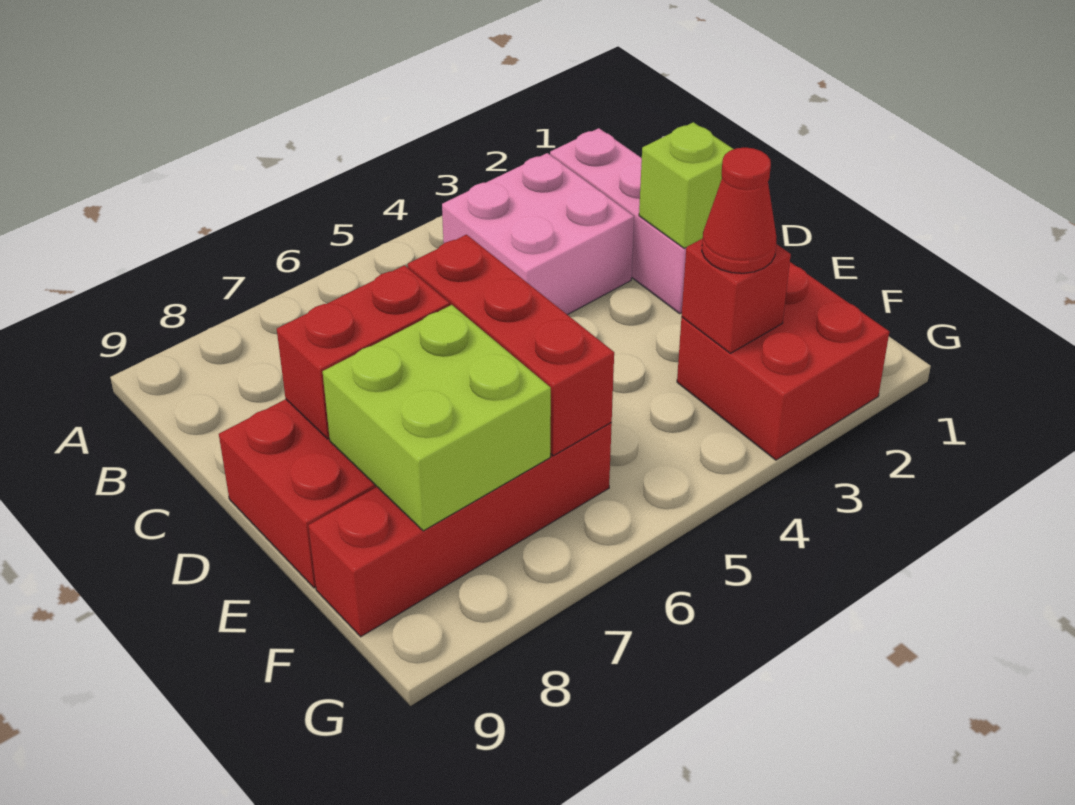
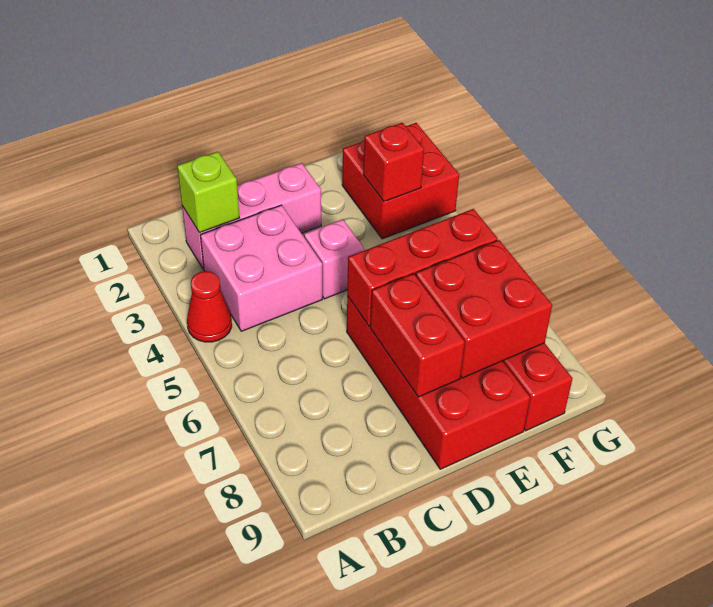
lime brick D2 level 2 -> lime brick B2 level 2
none -> pink brick D4 level 1
lime brick E7:F8 level 2 -> red brick E7:F8 level 2
red cone F3 level 3 -> red cone A4 level 1

